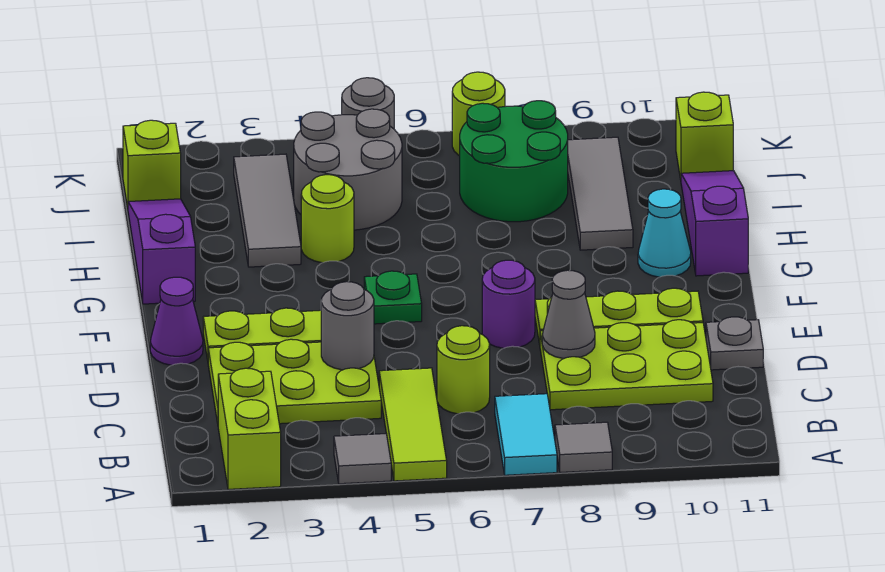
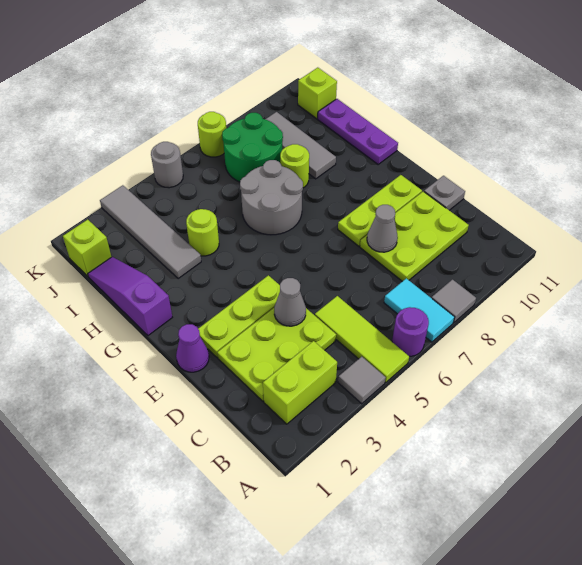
lime brick A2:B2 level 1 -> lime brick B2:B3 level 1
lime round brick C6 level 1 -> lime round brick H8 level 1
grey round brick D4 level 2 -> grey cone D4 level 2
purple round brick E7 level 1 -> purple round brick A6 level 1
green plate F5 level 1 -> none
cyan cone G10 level 1 -> none
purple slope G11:I11 level 1 top G -> purple plate G11:I11 level 1
grey tile H3:J3 level 1 -> grey tile H3:K3 level 1
grey round brick I4:J5 level 1 -> grey round brick G6:H7 level 1

